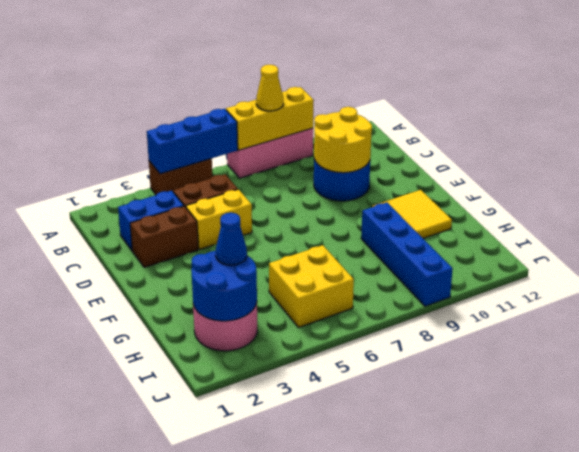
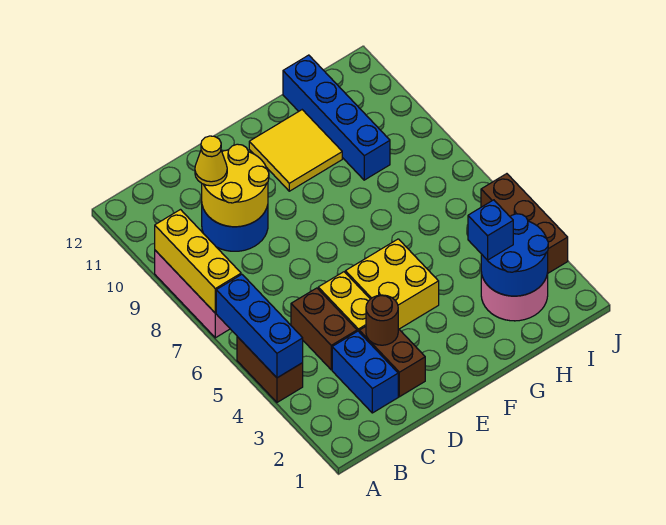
yellow cone A8 level 3 -> yellow cone C10 level 3
none -> brown round brick D3 level 2
blue brick G9:J9 level 1 -> blue brick H9:H12 level 1
blue cone H3 level 3 -> blue brick H3 level 3
yellow brick H5:I6 level 1 -> yellow brick E4:F5 level 1
none -> brown brick J3:J5 level 1

